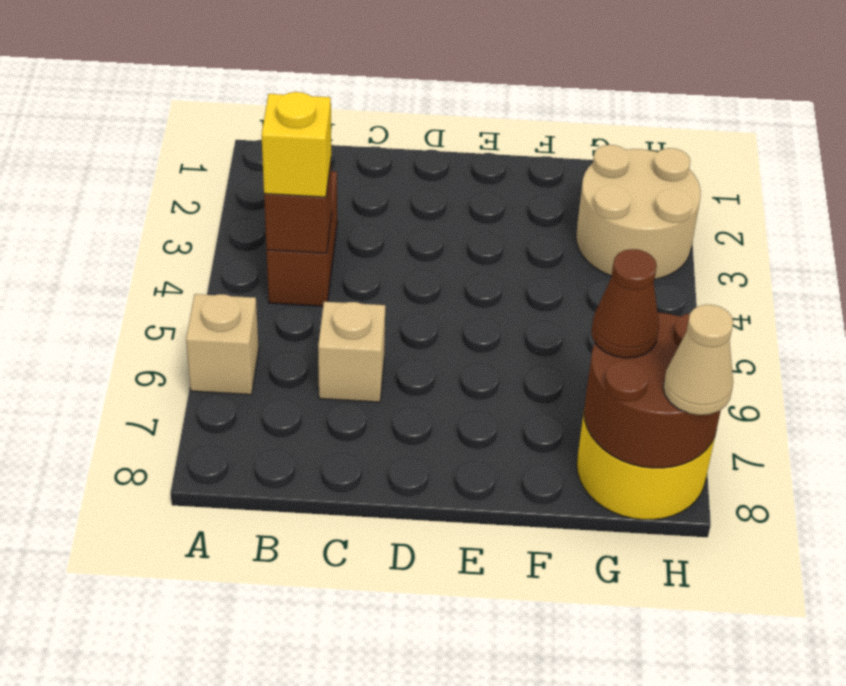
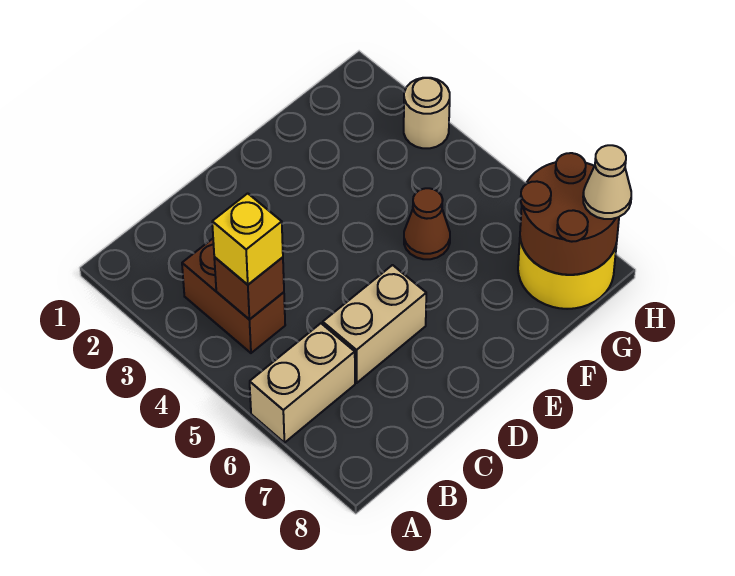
tan brick A6 level 1 -> tan brick A6:B6 level 1
tan brick C6 level 1 -> tan brick C6:D6 level 1
tan round brick G2:H3 level 1 -> tan round brick H3 level 1
brown cone G7 level 3 -> brown cone F5 level 1

